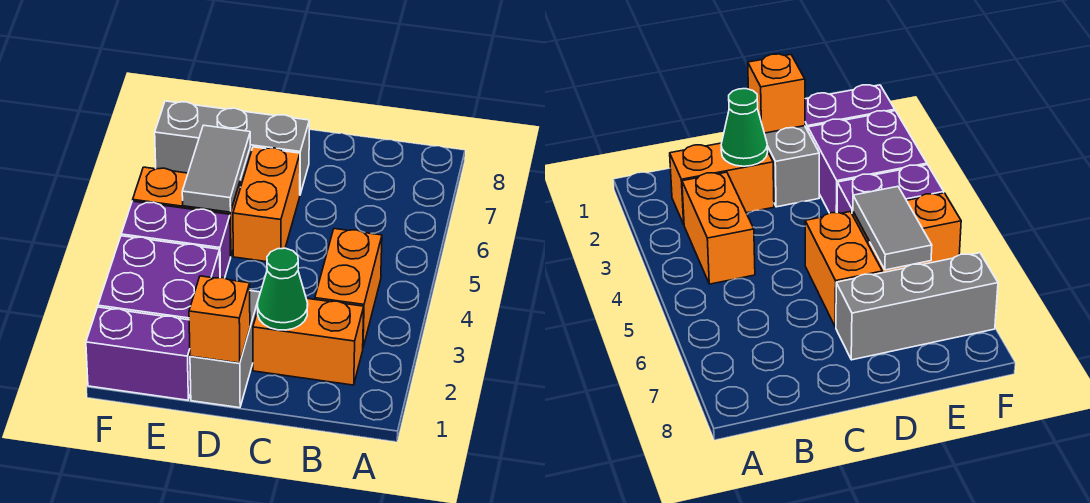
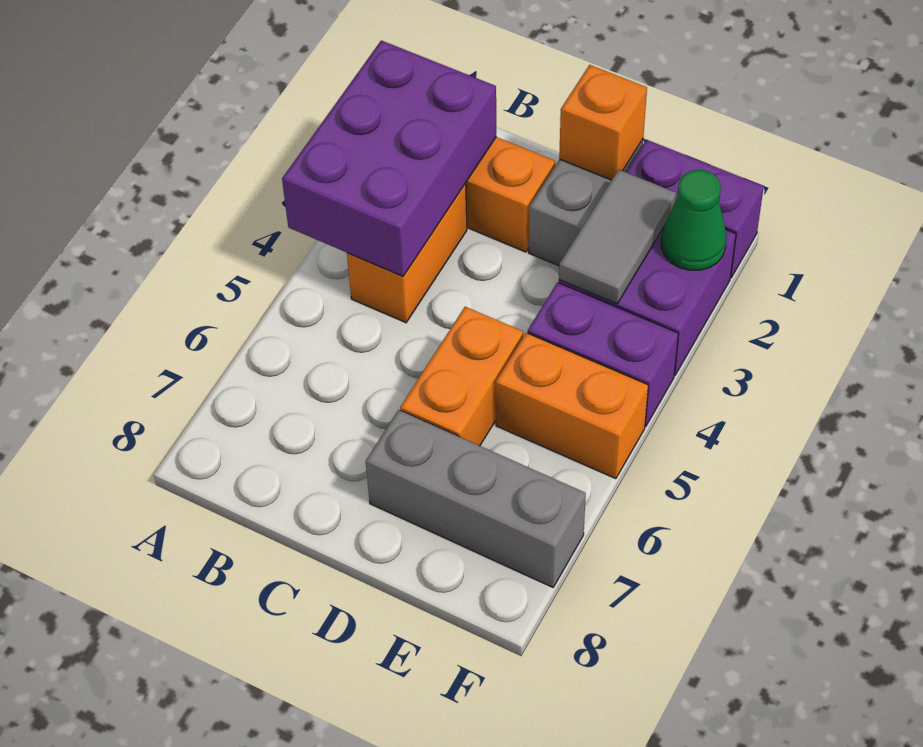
none -> purple brick A2:B4 level 2
green cone C2 level 2 -> green cone F2 level 2
grey tile E5:E6 level 2 -> grey tile E2:E3 level 2

